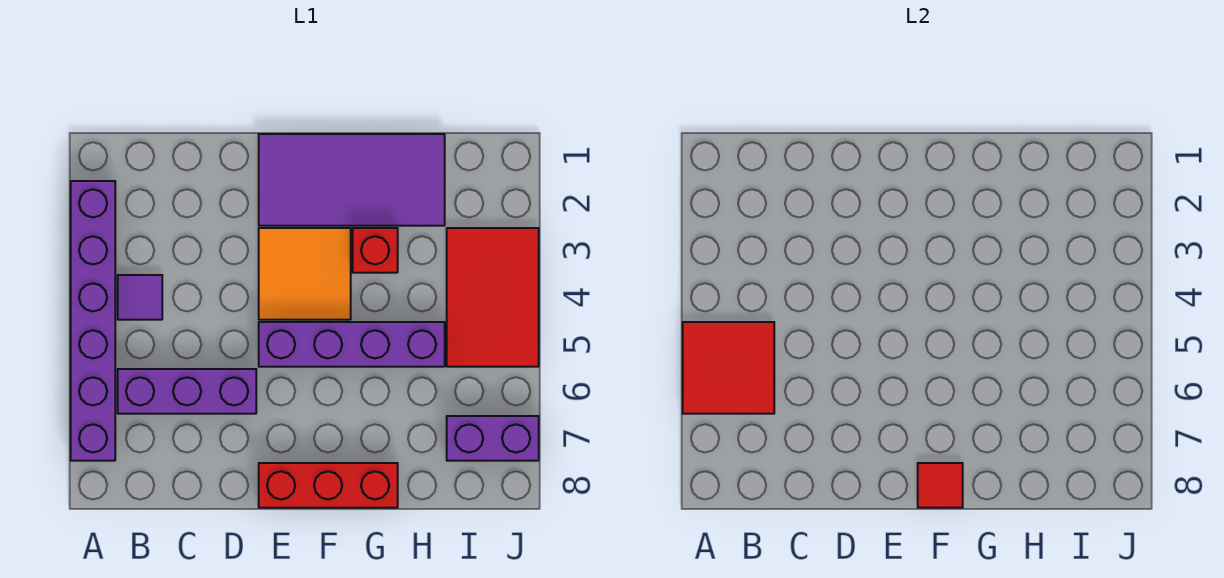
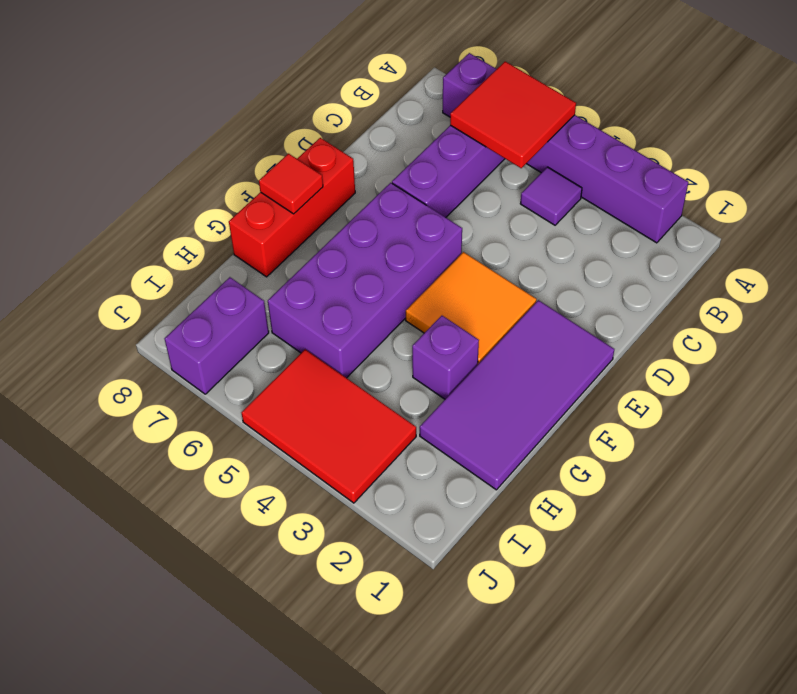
purple brick E5:H5 level 1 -> purple brick E5:H6 level 1
red brick G3 level 1 -> purple brick G3 level 1

